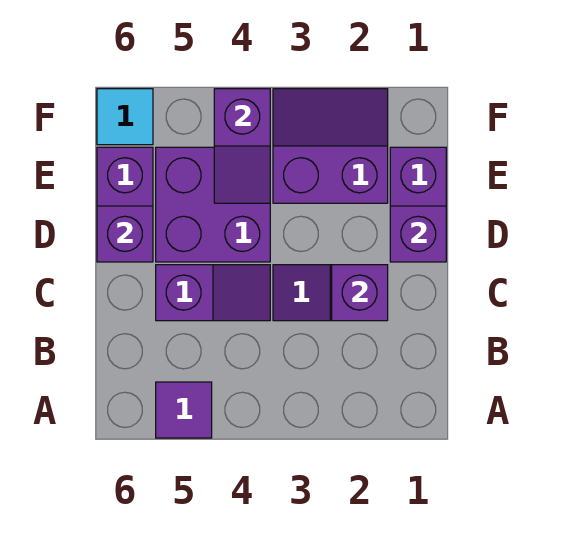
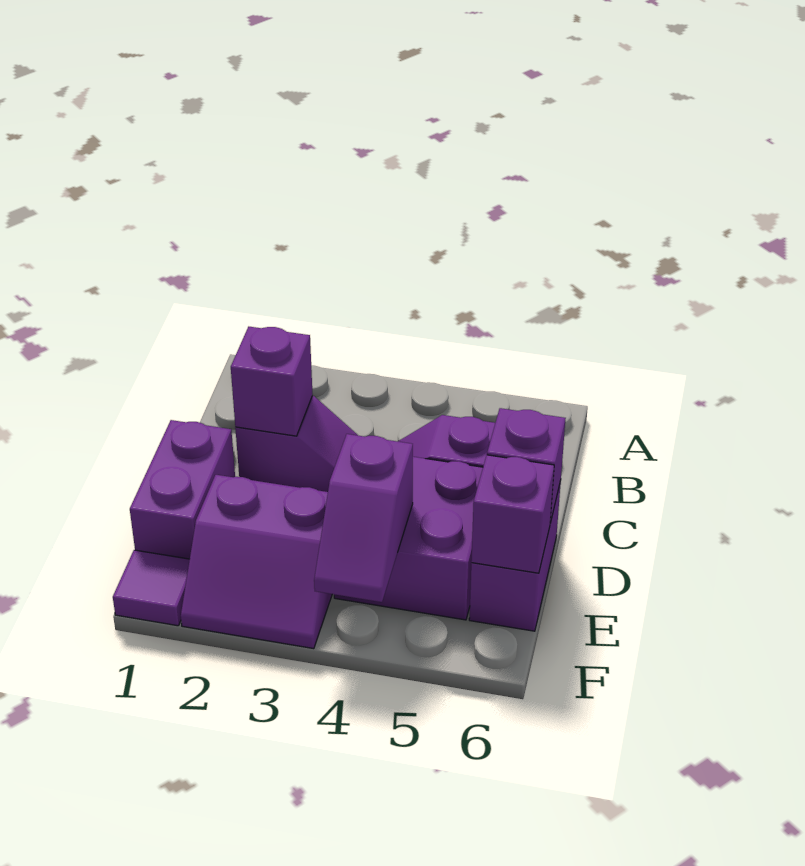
purple tile A5 level 1 -> purple tile F1 level 1
purple brick D1 level 2 -> purple brick E6 level 2
purple slope E4:F4 level 2 top F -> purple slope E4:F4 level 2 top E
cyan tile F6 level 1 -> none

